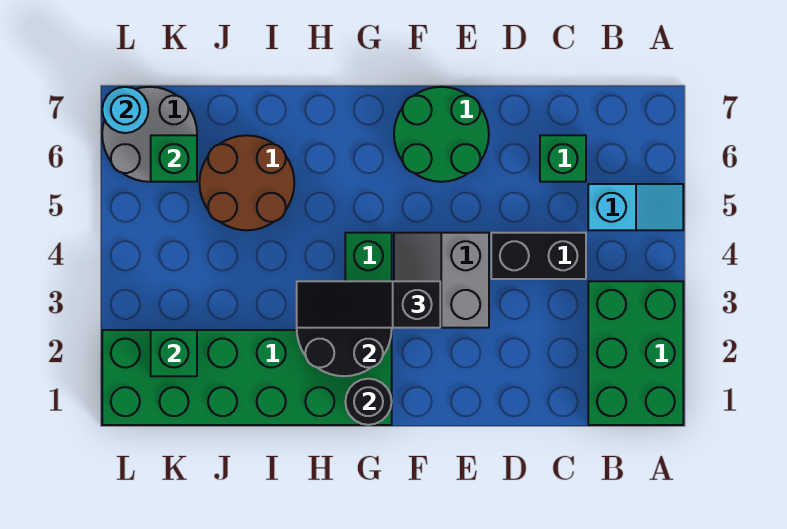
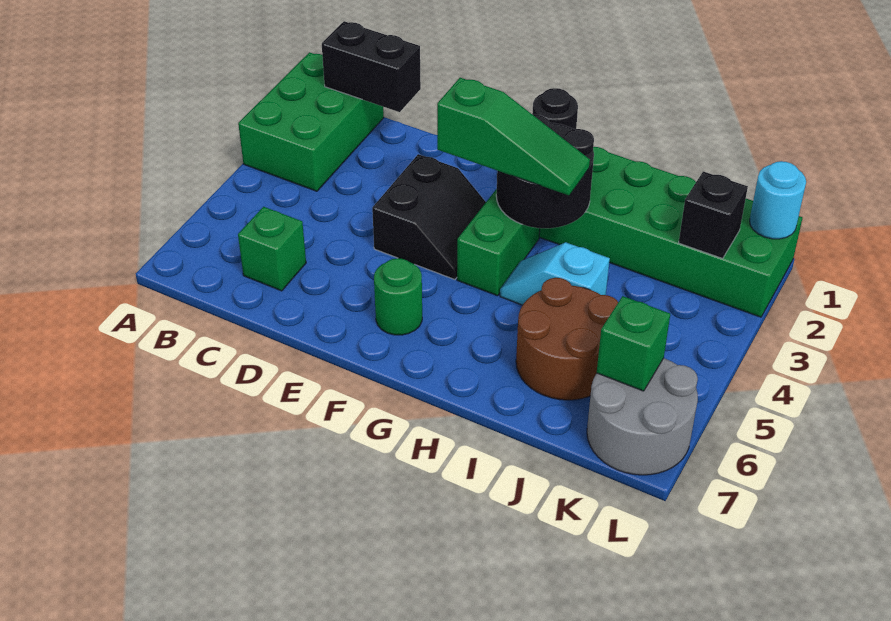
cyan slope A5:B5 level 1 top B -> cyan slope H4:I4 level 1 top I
black brick C4:D4 level 1 -> black brick B1:C1 level 2
grey slope E3:F4 level 1 top E -> black slope E3:F4 level 1 top E
green round brick E6:F7 level 1 -> green round brick F6 level 1
black slope F3:H3 level 3 top F -> green slope F3:H3 level 3 top F
green brick K2 level 2 -> black brick K2 level 2
cyan round brick L7 level 2 -> cyan round brick L1 level 2

